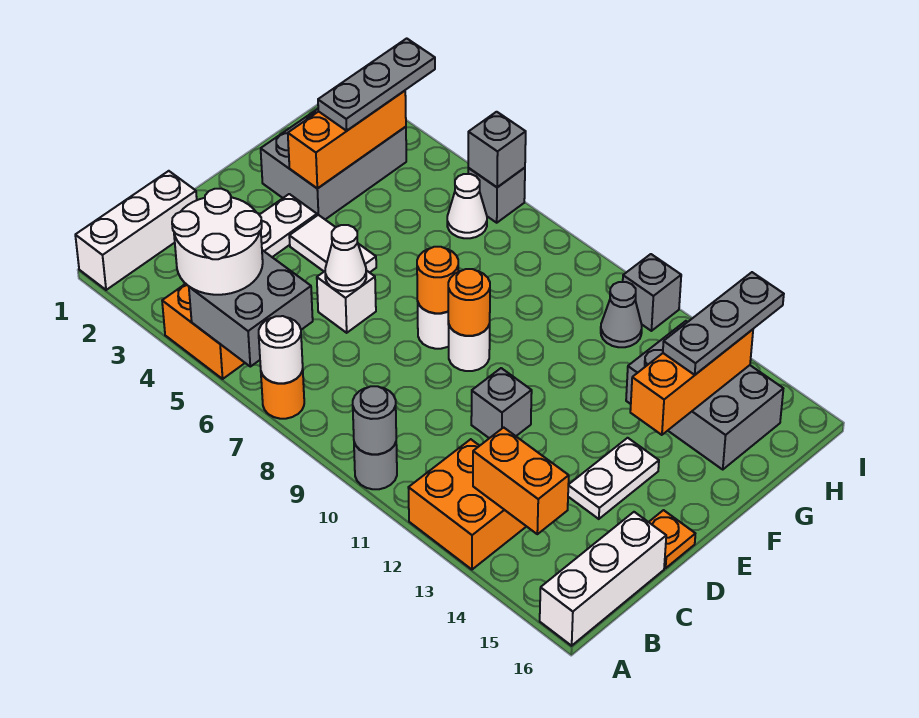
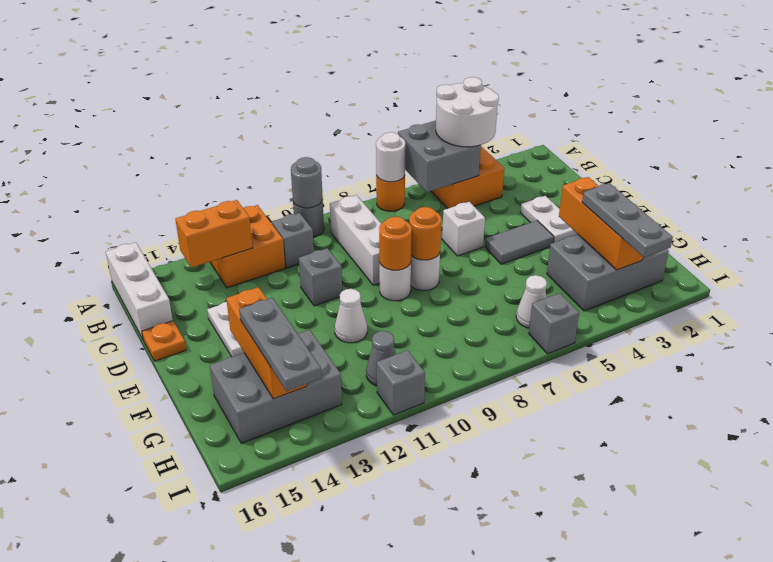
white brick A1:C1 level 1 -> white brick B9:D9 level 1
white cone D6 level 2 -> white cone F11 level 1
white tile E4:E5 level 1 -> grey tile E4:E5 level 1
grey brick F2:H3 level 1 -> grey brick G2:H4 level 1
grey brick I6 level 2 -> grey brick B11 level 1

